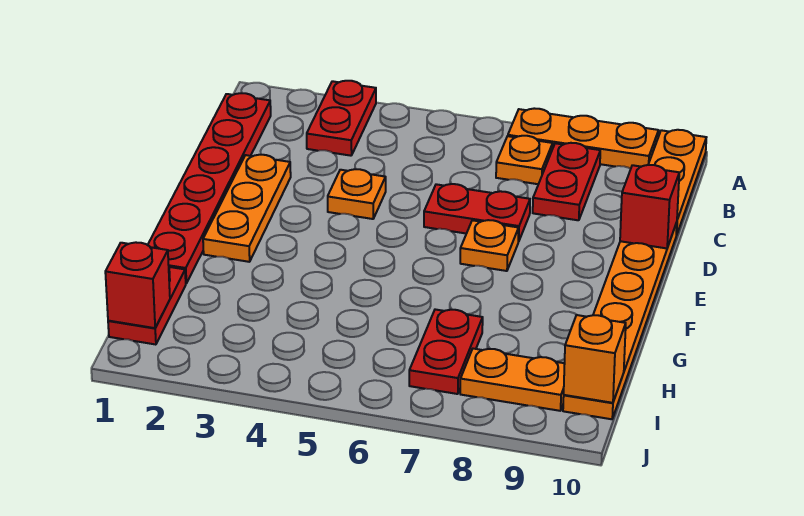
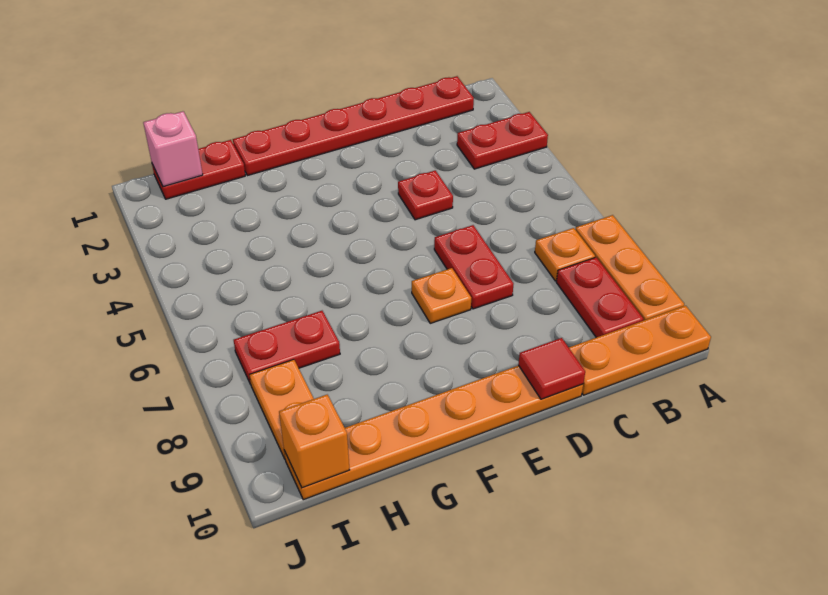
red plate B8:C8 level 1 -> red plate B8:B9 level 1
orange plate D2:F2 level 1 -> none
orange plate D4 level 1 -> red plate D4 level 1
red brick D10 level 2 -> red tile D10 level 2
red brick I1 level 2 -> pink brick I1 level 2

